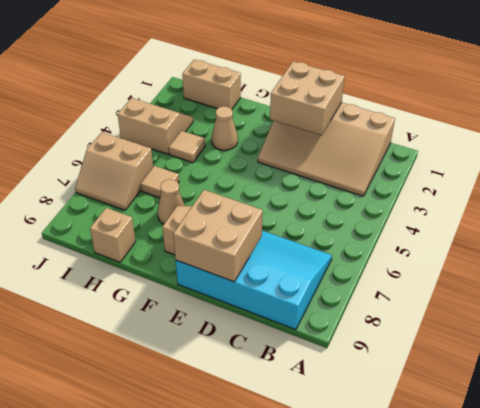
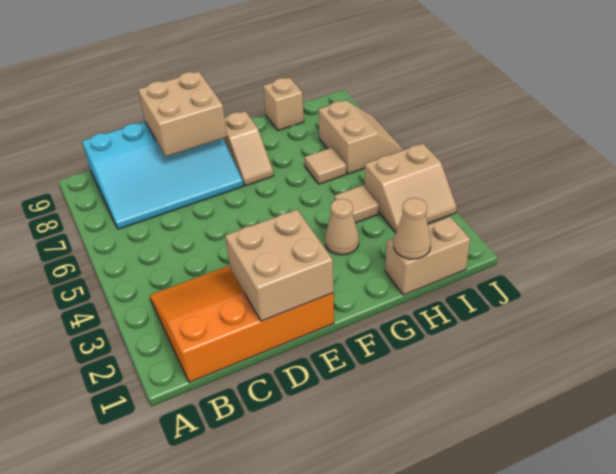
tan slope B1:E3 level 1 top 1 -> orange slope B1:E3 level 1 top 1
tan cone G7 level 1 -> tan cone H1 level 2
tan slope I6:J7 level 1 top 6 -> tan slope I6:J7 level 1 top I

